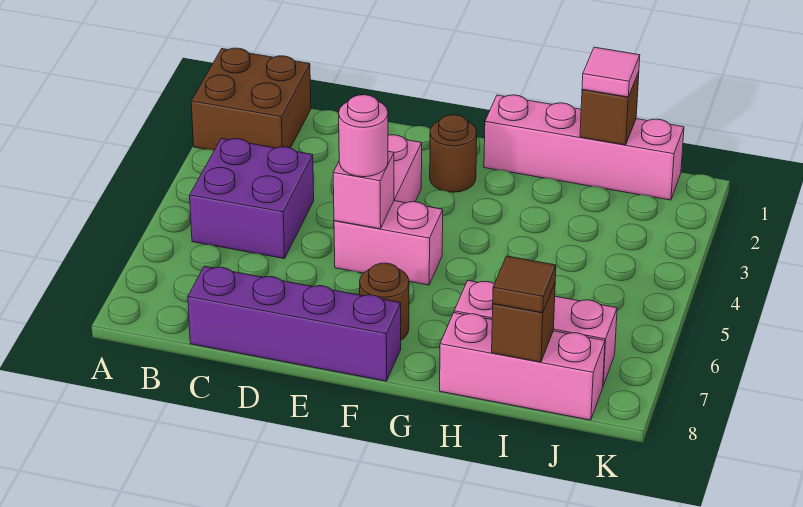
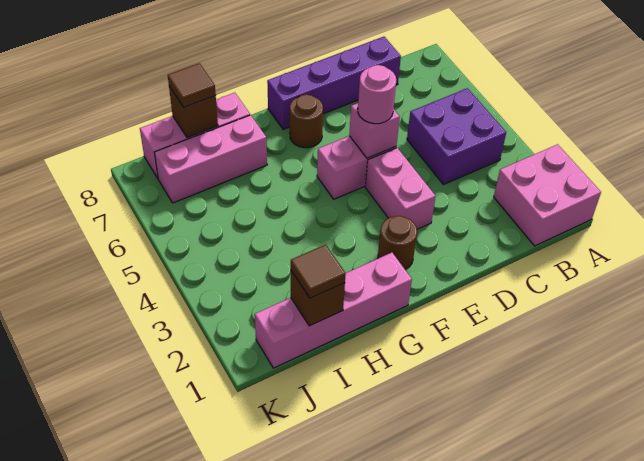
brown brick A1:B2 level 1 -> pink brick A1:B2 level 1
pink tile I1 level 3 -> brown tile I1 level 3

